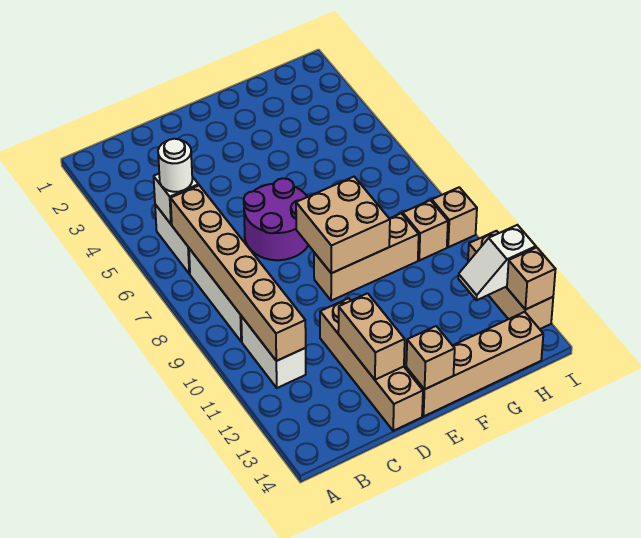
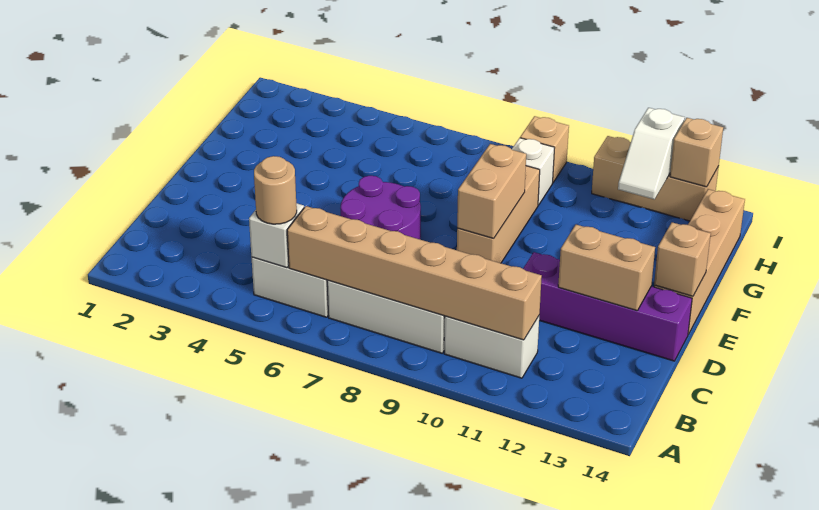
white round brick B5 level 3 -> tan round brick B5 level 3
tan brick D11:D14 level 1 -> purple brick D11:D14 level 1
tan brick E8:F9 level 2 -> tan brick E9:F9 level 2
tan brick H9 level 1 -> white brick H9 level 1

